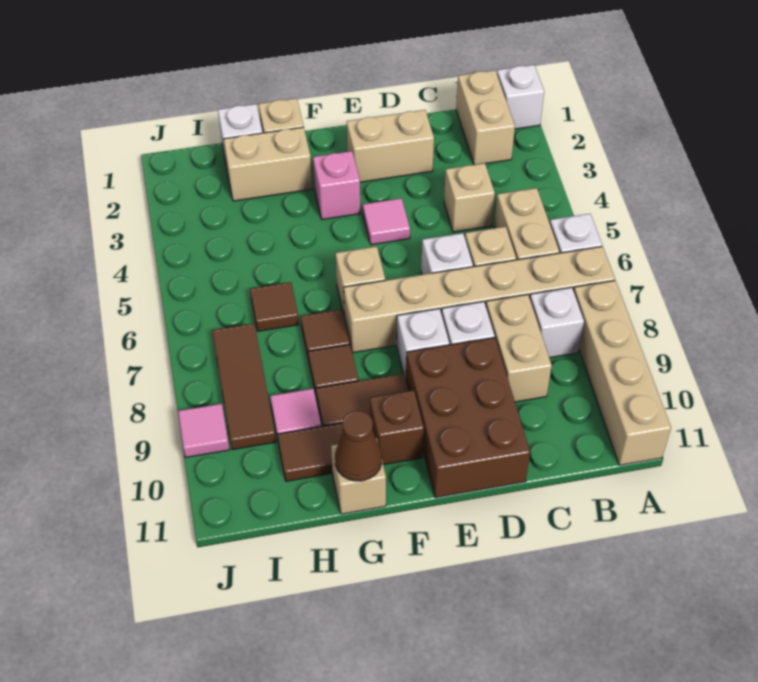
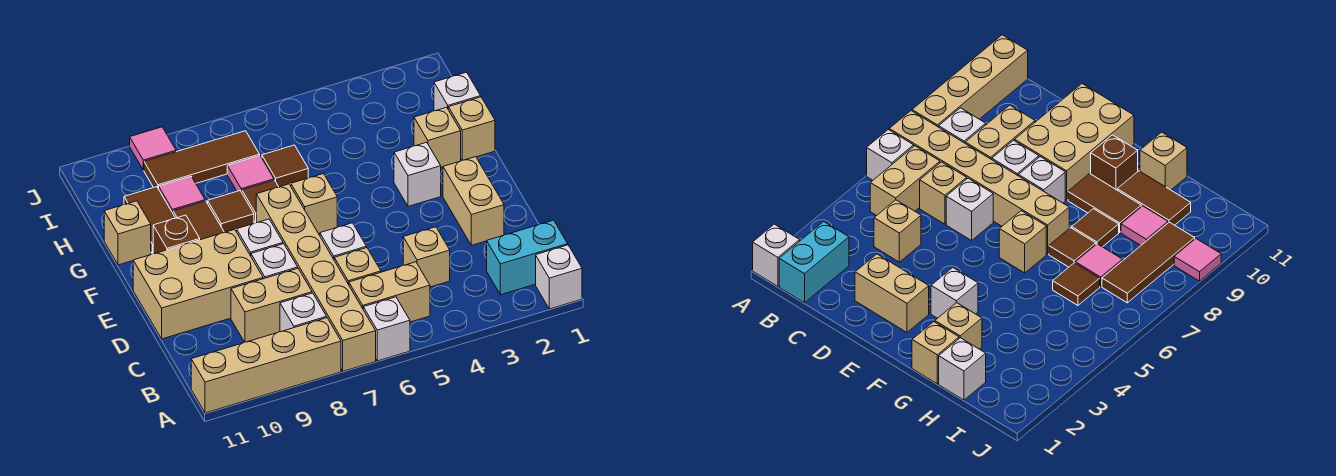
tan brick B1:B2 level 1 -> cyan brick B1:B2 level 1
brown brick D9:E11 level 1 -> tan brick D9:E11 level 1
pink tile E4 level 1 -> pink tile H7 level 1
pink brick F3 level 1 -> white brick F3 level 1
tan brick G2:H2 level 1 -> tan brick G2 level 1
brown cone G11 level 2 -> none

